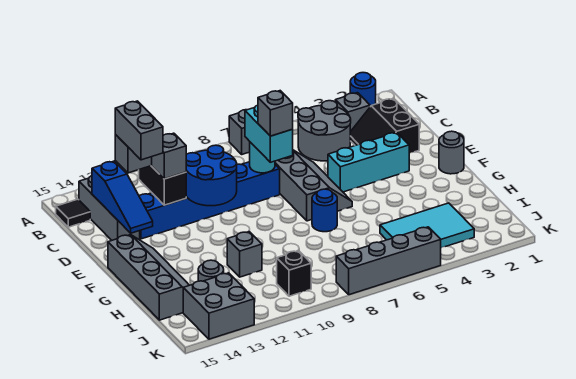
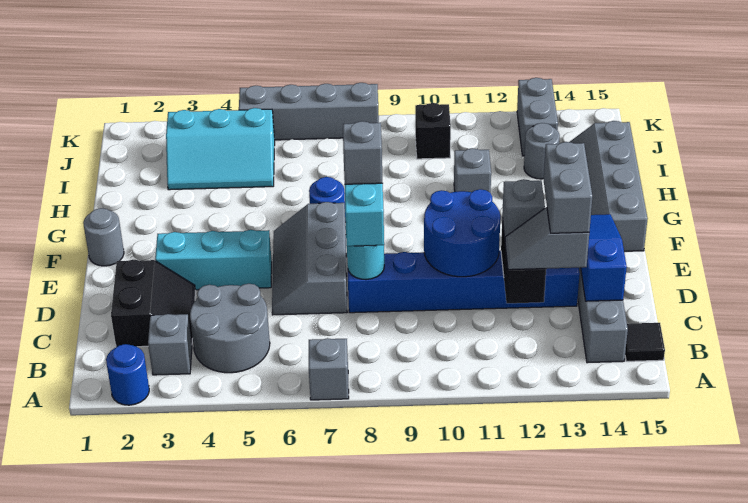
cyan tile I3:J5 level 1 -> cyan slope I3:J5 level 1 top J
grey brick J13:K14 level 1 -> grey brick J13:K13 level 1

